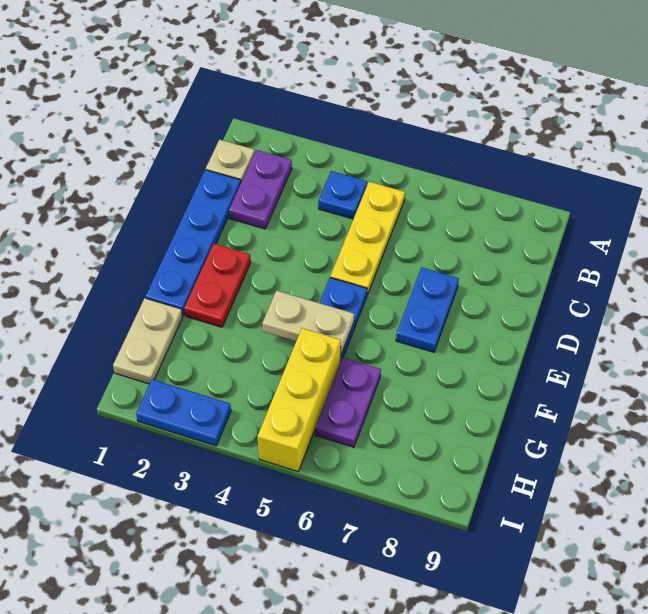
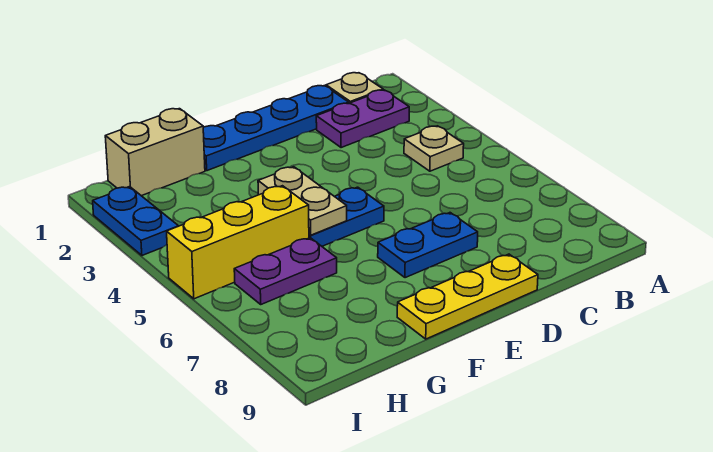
blue plate B4 level 1 -> tan plate B4 level 1
yellow plate B5:D5 level 1 -> yellow plate D9:F9 level 1
red plate E2:F2 level 1 -> none
tan plate G1:H1 level 1 -> tan brick G1:H1 level 1

